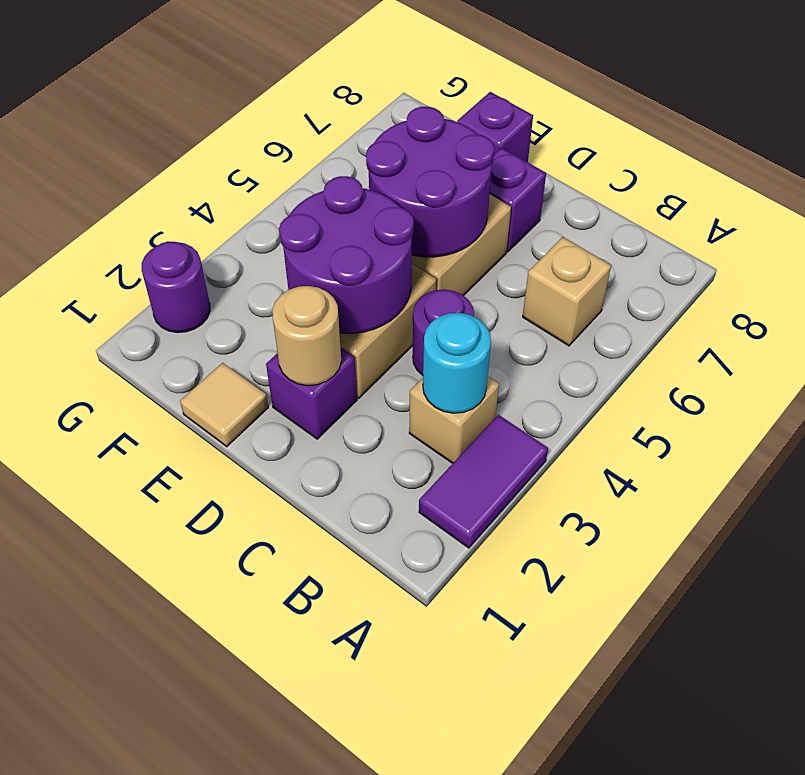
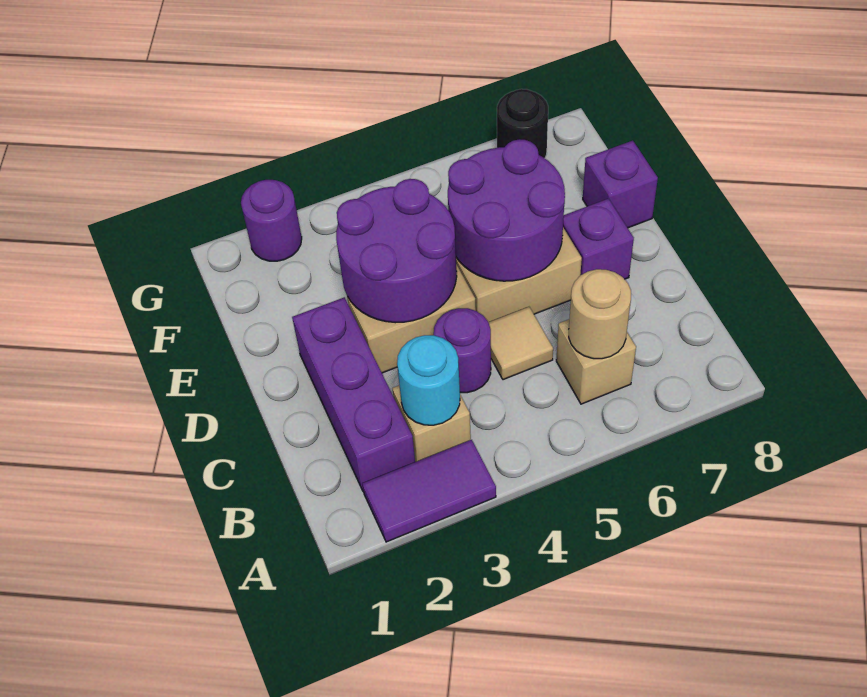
purple brick D2 level 1 -> purple brick B2:D2 level 1
tan round brick D2 level 2 -> tan round brick B6 level 2
tan tile E1 level 1 -> tan tile C5 level 1
none -> black round brick G7 level 1

